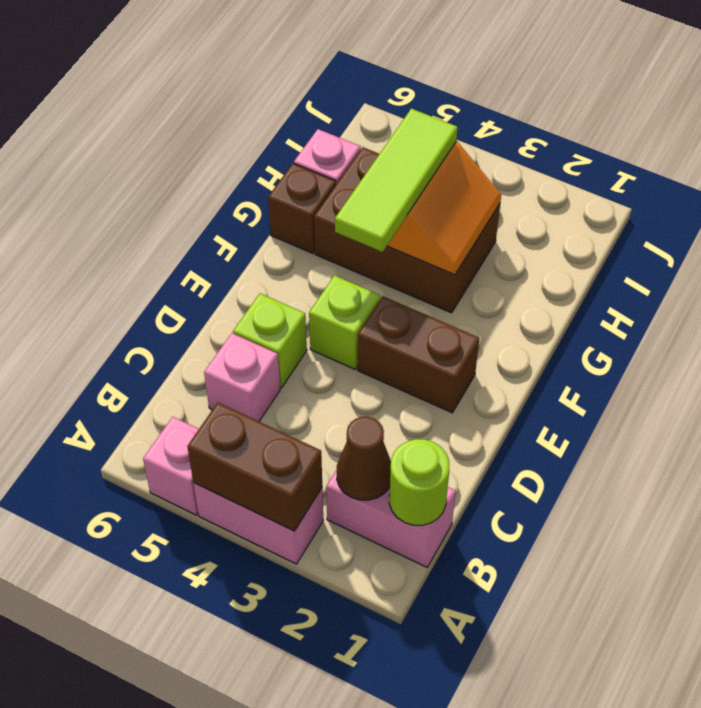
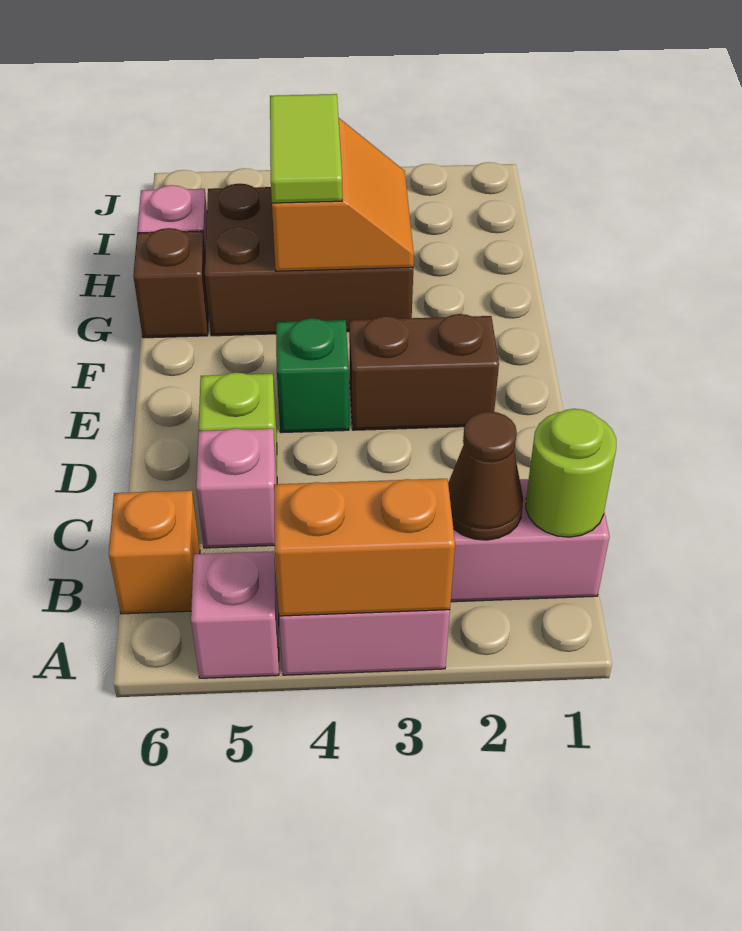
brown brick A3:A4 level 2 -> orange brick A3:A4 level 2
none -> orange brick B6 level 1
lime brick E4 level 1 -> green brick E4 level 1
lime tile F4:H4 level 3 -> lime tile G4:H4 level 3

